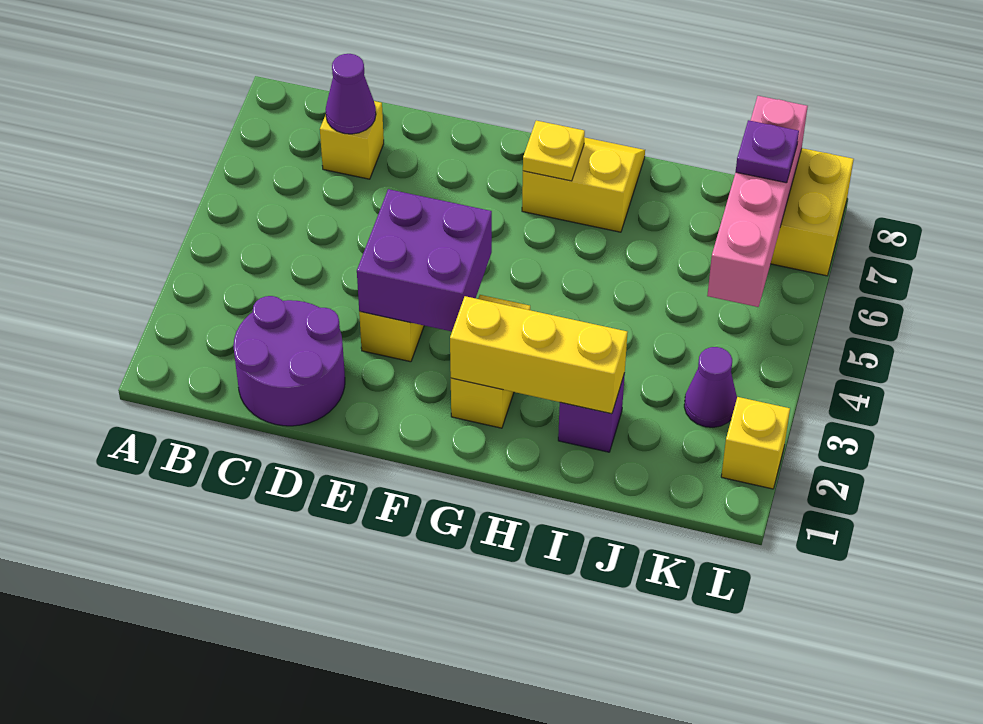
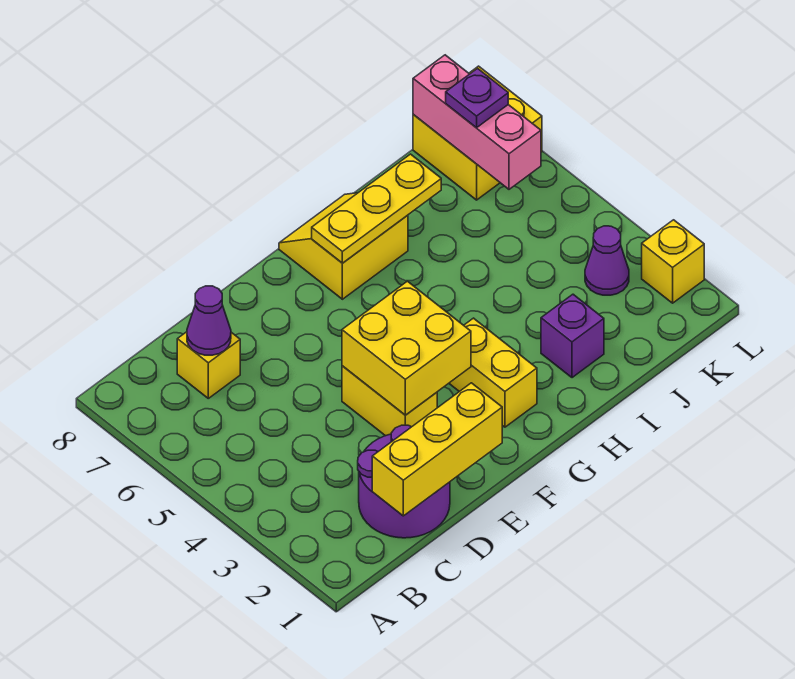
purple brick E3:F4 level 2 -> yellow brick E3:F4 level 2
yellow brick G2:I2 level 2 -> yellow brick C1:E1 level 2
yellow plate G7 level 2 -> yellow plate G7:I7 level 2
pink brick K5:K8 level 2 -> pink brick K6:K8 level 2

